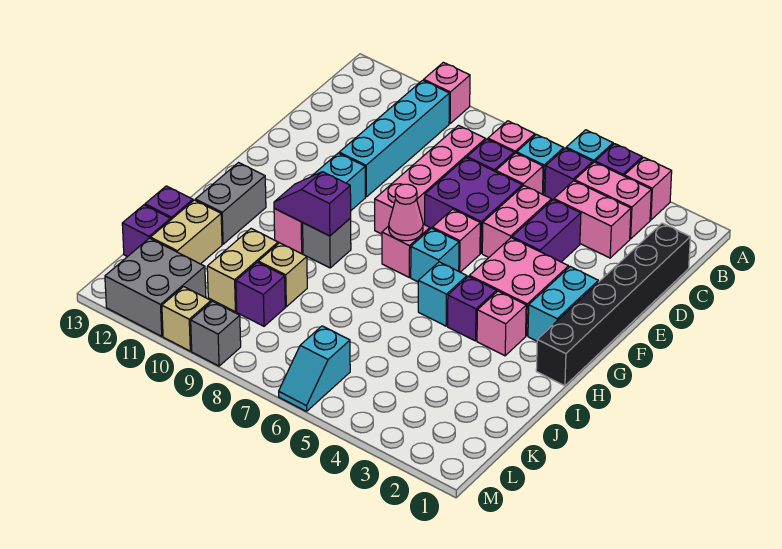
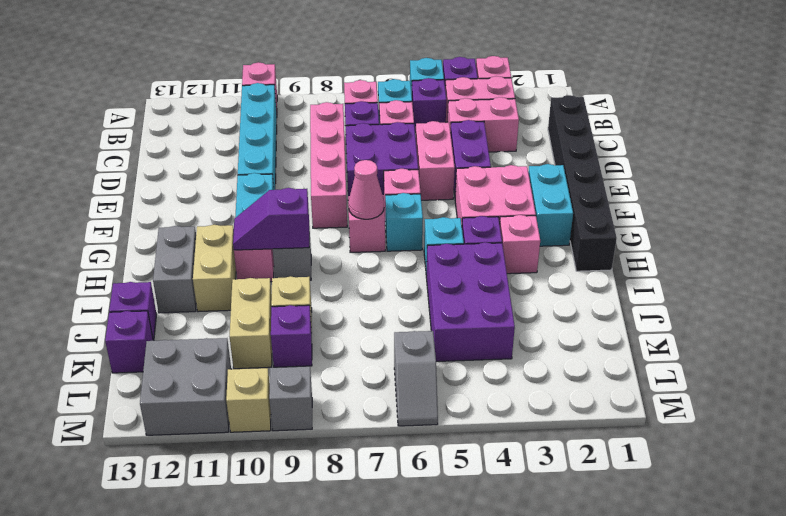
none -> purple brick I4:K5 level 1
tan brick J12:K12 level 1 -> tan brick H11:I11 level 1
cyan slope L6:M6 level 1 top L -> grey slope L6:M6 level 1 top L

